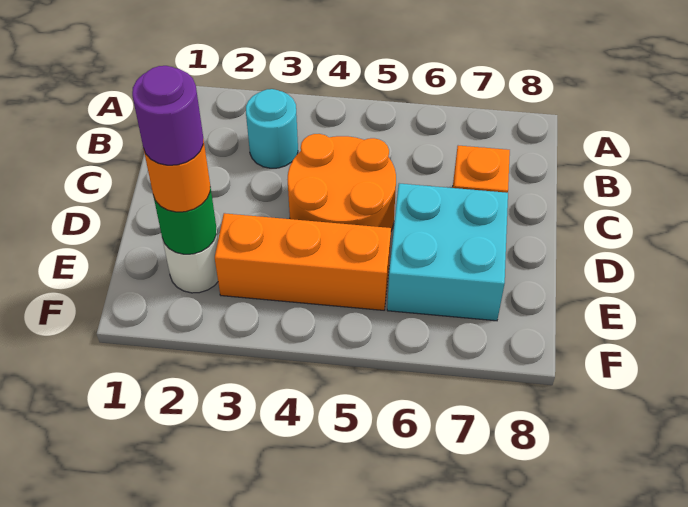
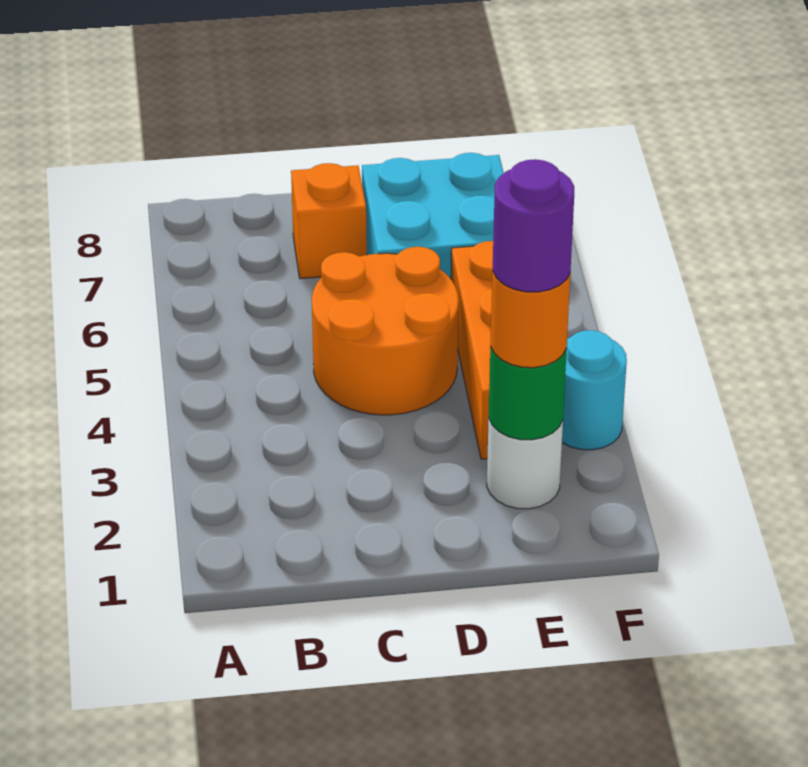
cyan round brick B3 level 1 -> cyan round brick F3 level 1

